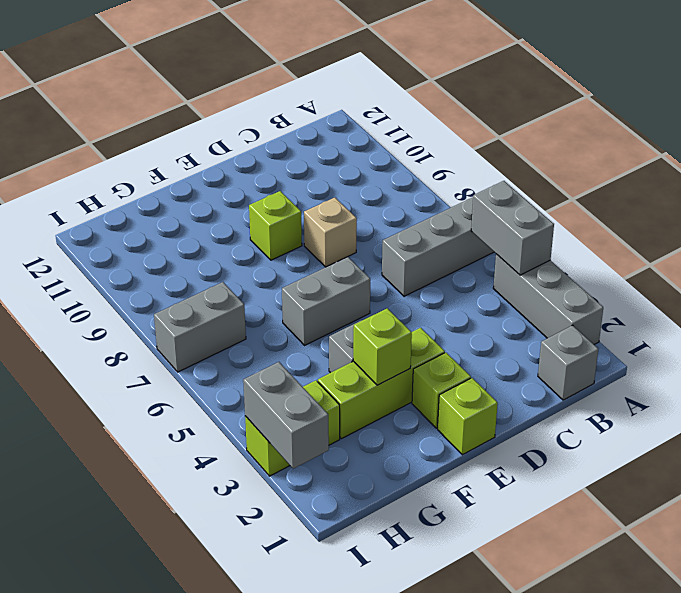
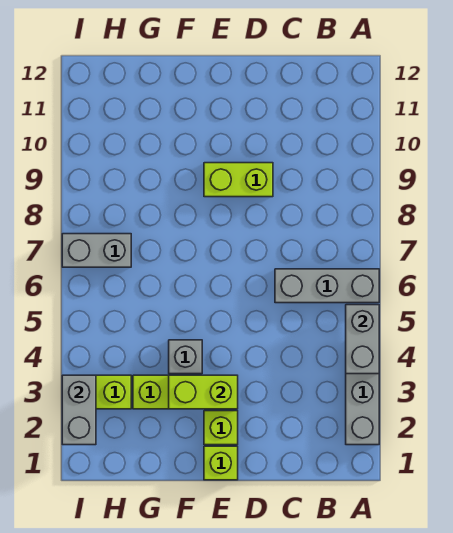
grey brick B1 level 1 -> none
tan brick D8 level 1 -> none
grey brick E6:F6 level 1 -> none
lime brick E9 level 1 -> lime brick D9:E9 level 1
lime brick F3 level 2 -> lime brick E3:F3 level 2

